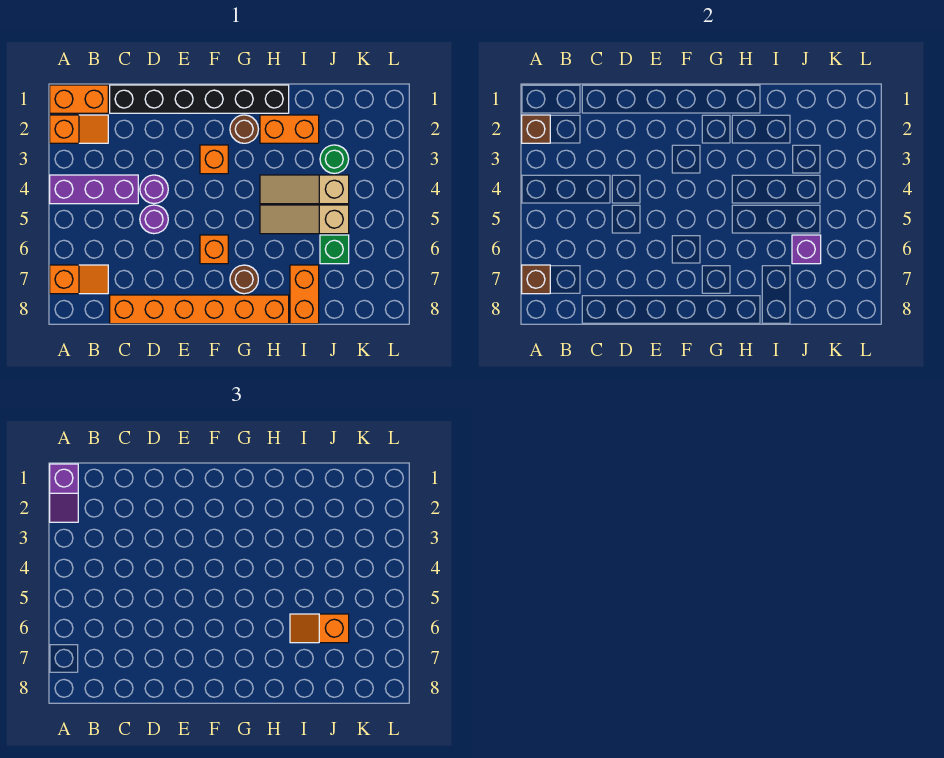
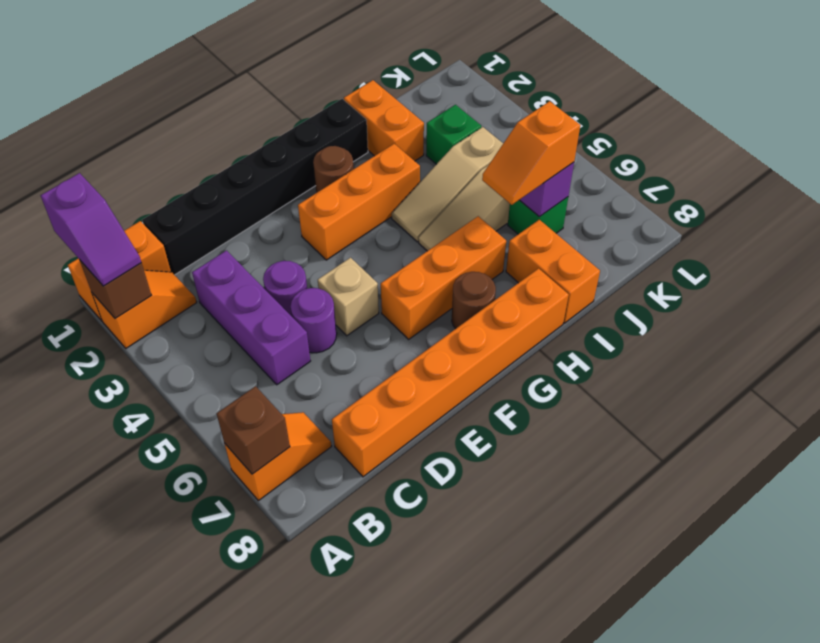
purple brick A4:C4 level 1 -> purple brick C3:C5 level 1
none -> tan brick E5 level 1
orange brick F3 level 1 -> orange brick F3:H3 level 1
orange brick F6 level 1 -> orange brick F6:H6 level 1
orange brick H2:I2 level 1 -> orange brick I1:I2 level 1
green round brick J3 level 1 -> green brick J3 level 1

